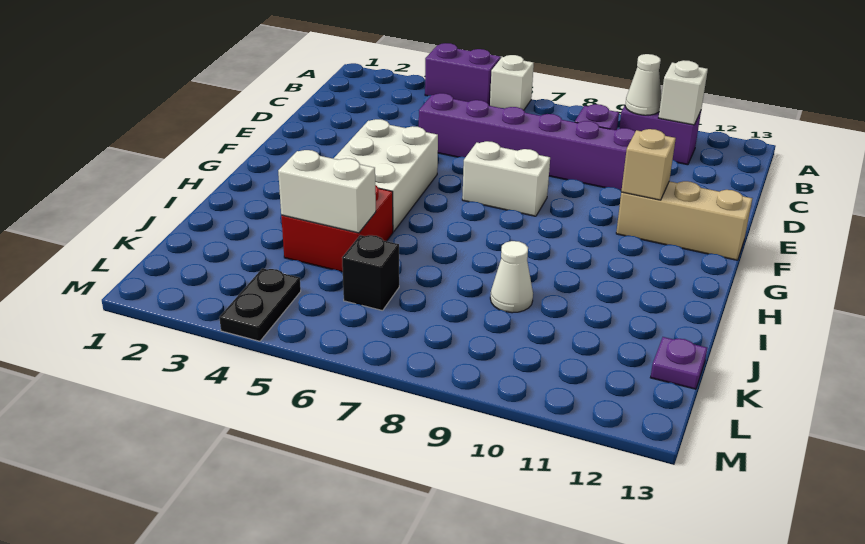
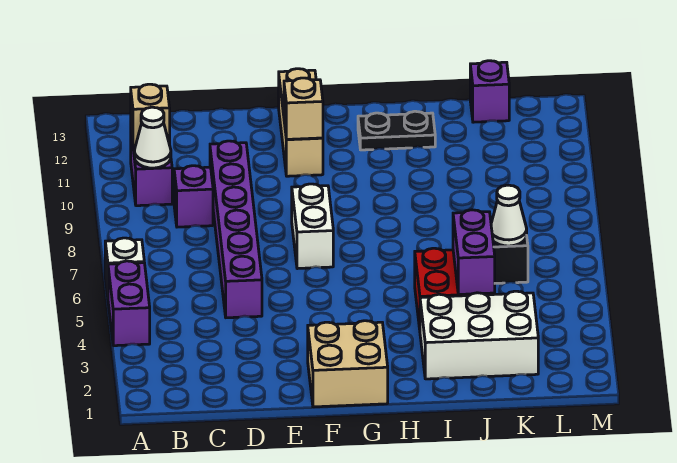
white brick B11 level 2 -> tan brick B11 level 2
none -> tan brick F1:G2 level 1
white brick F4:H5 level 1 -> white brick I2:K3 level 1
white brick J4:J5 level 2 -> purple brick J4:J5 level 2
white cone J9 level 1 -> white cone K6 level 2
purple plate K13 level 1 -> purple brick K13 level 1
black plate L4:M4 level 1 -> black plate H12:I12 level 1

